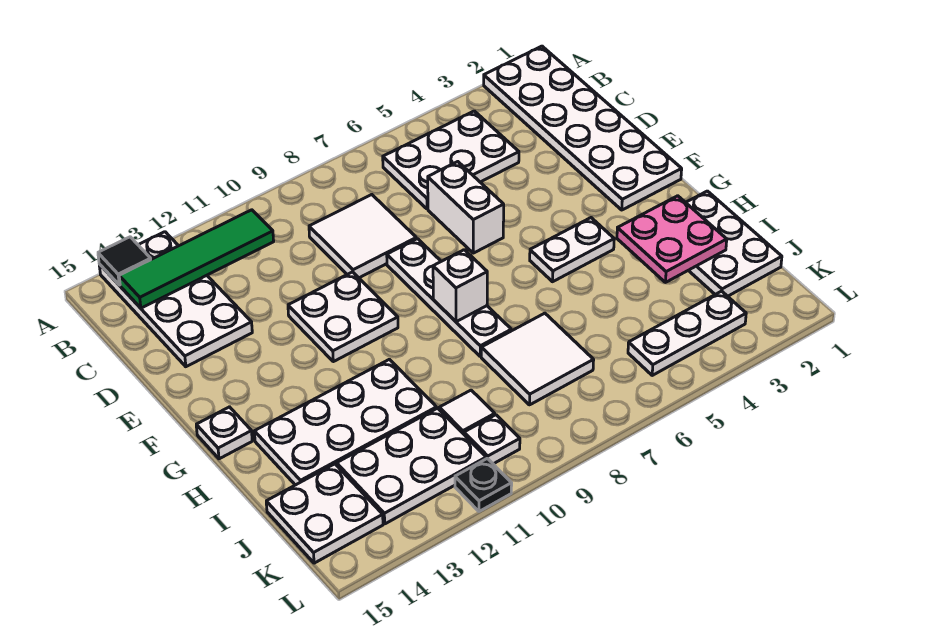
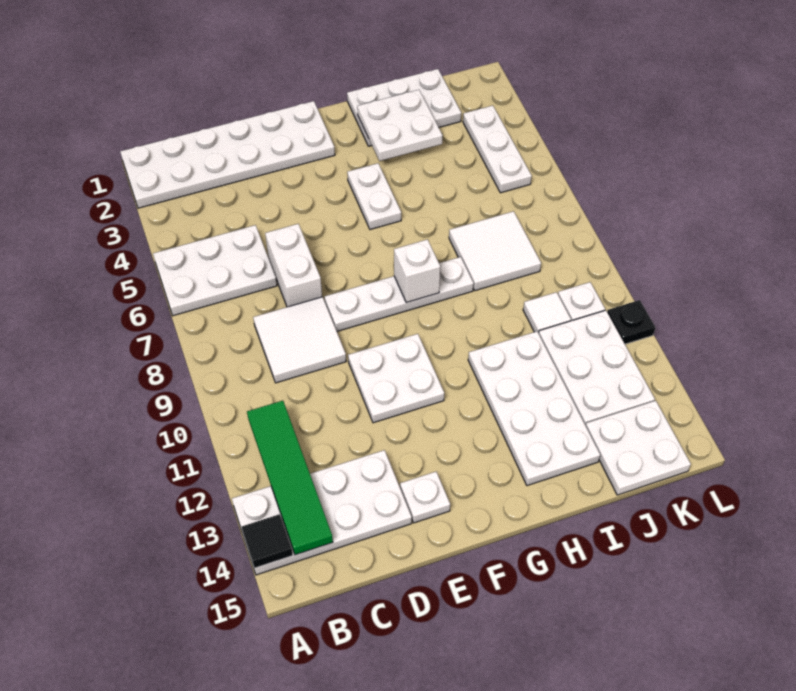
white plate B4:C6 level 1 -> white plate A5:C6 level 1
white brick D6:E6 level 1 -> white brick D6:D7 level 1
white plate G15 level 1 -> white plate E14 level 1
pink plate H2:I3 level 2 -> white plate H2:I3 level 2

